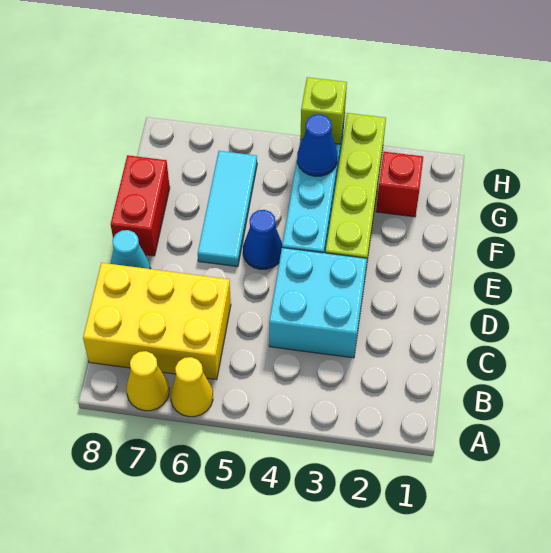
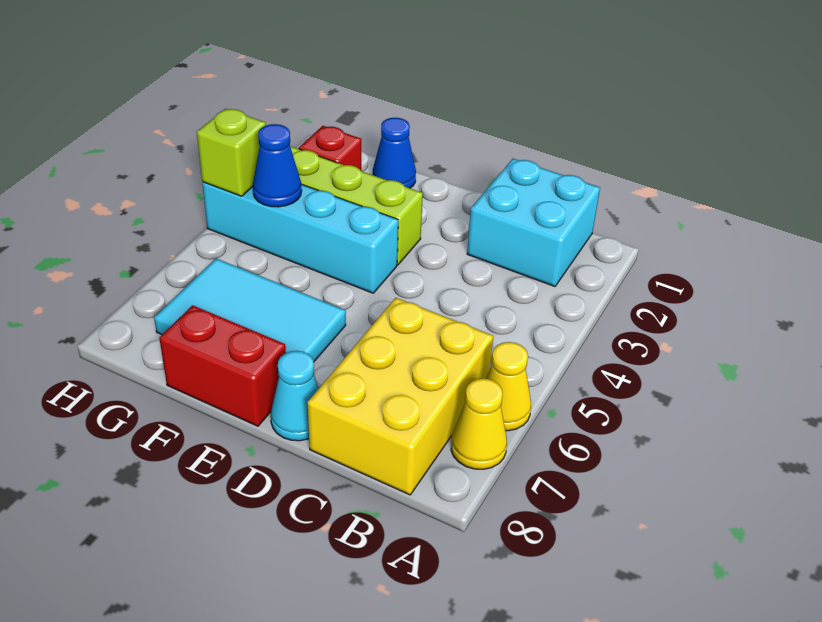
cyan brick C3:D4 level 1 -> cyan brick B1:C2 level 1
blue cone E5 level 1 -> blue cone F1 level 1
cyan tile E6:G6 level 1 -> cyan tile E6:G7 level 1

